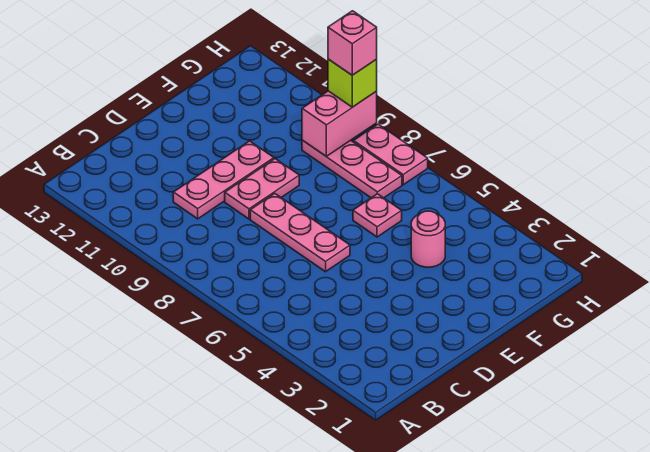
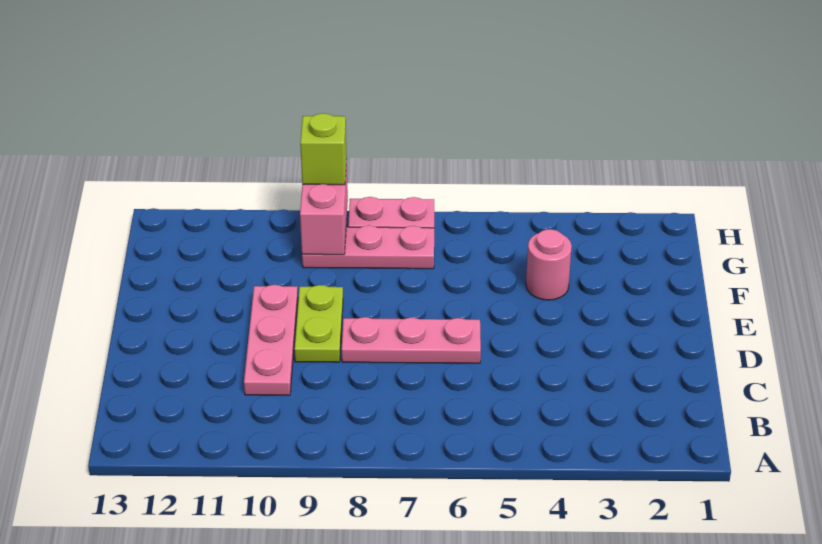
pink plate D9:E9 level 1 -> lime plate D9:E9 level 1
pink plate F6 level 1 -> none
pink brick H9 level 4 -> none

